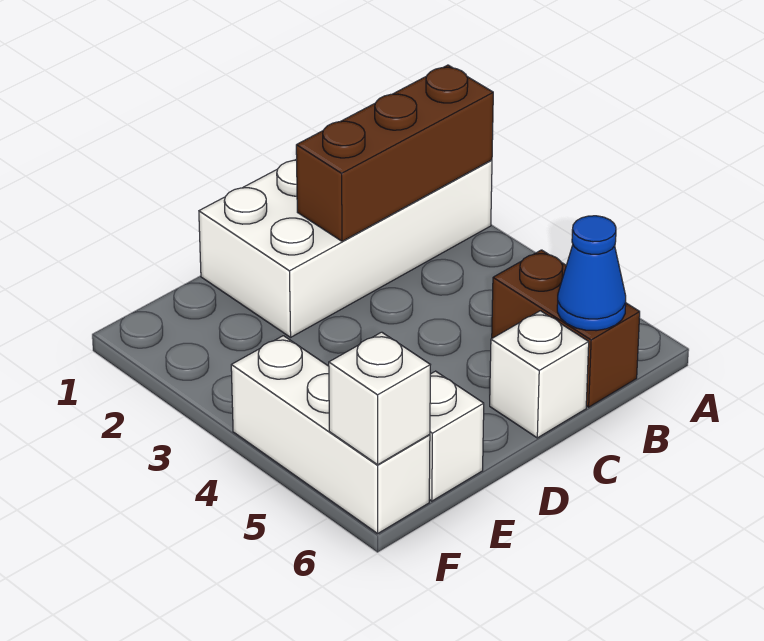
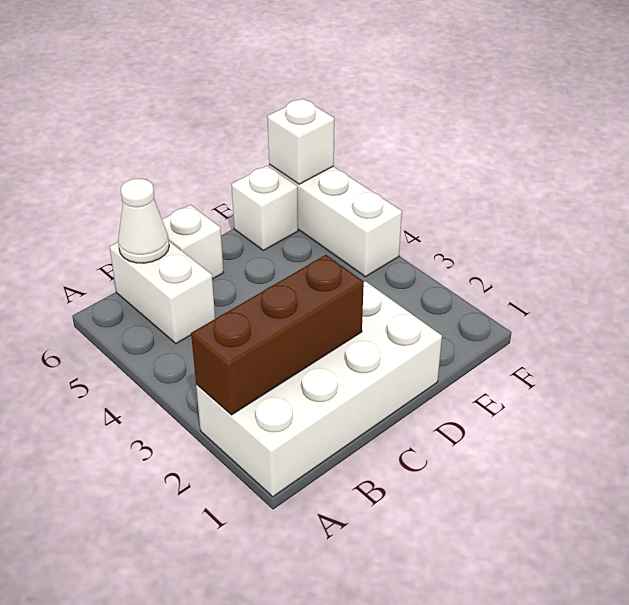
brown brick B5:B6 level 1 -> white brick B5:B6 level 1
blue cone B6 level 2 -> white cone B6 level 2

